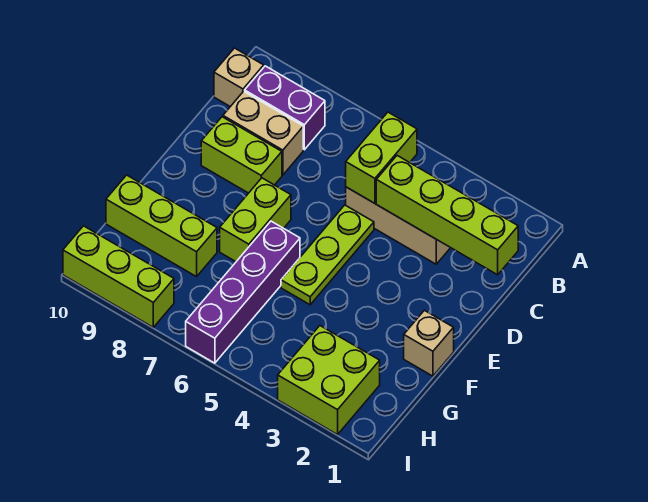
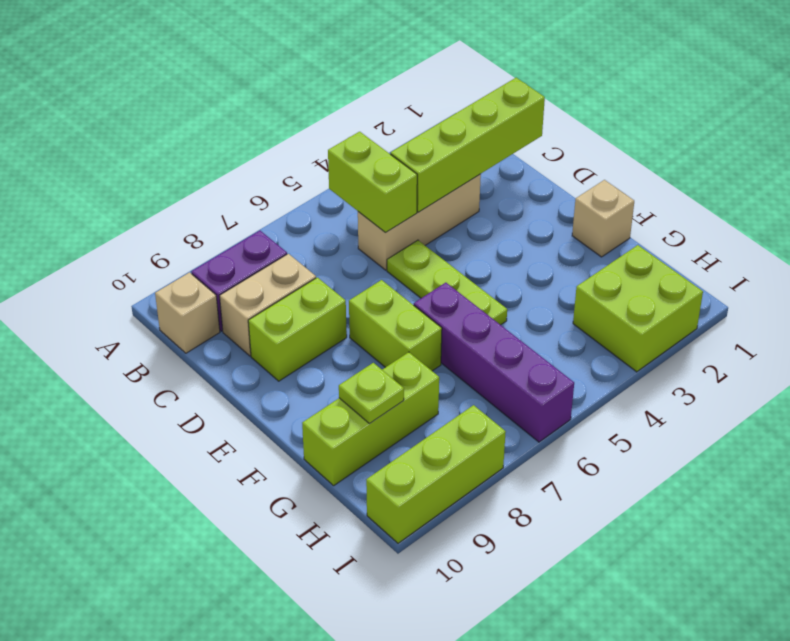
none -> lime plate G9 level 2

